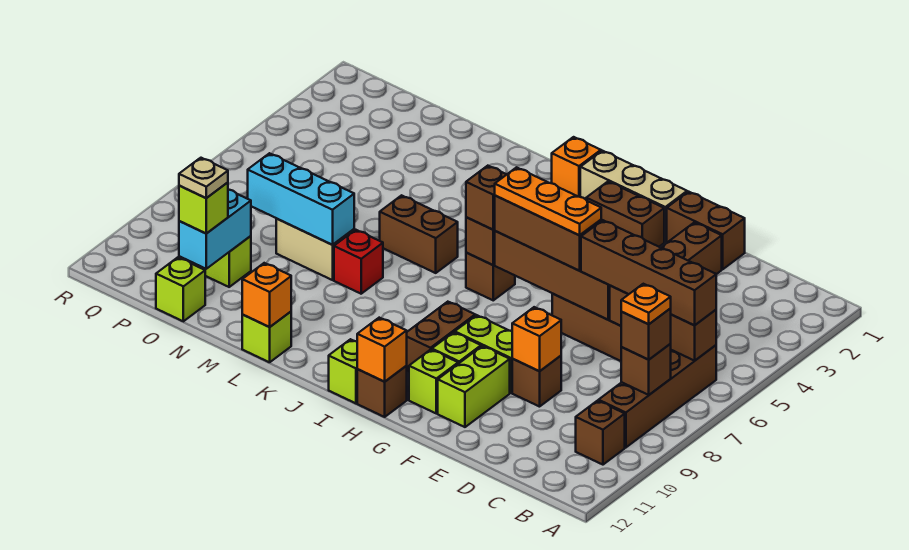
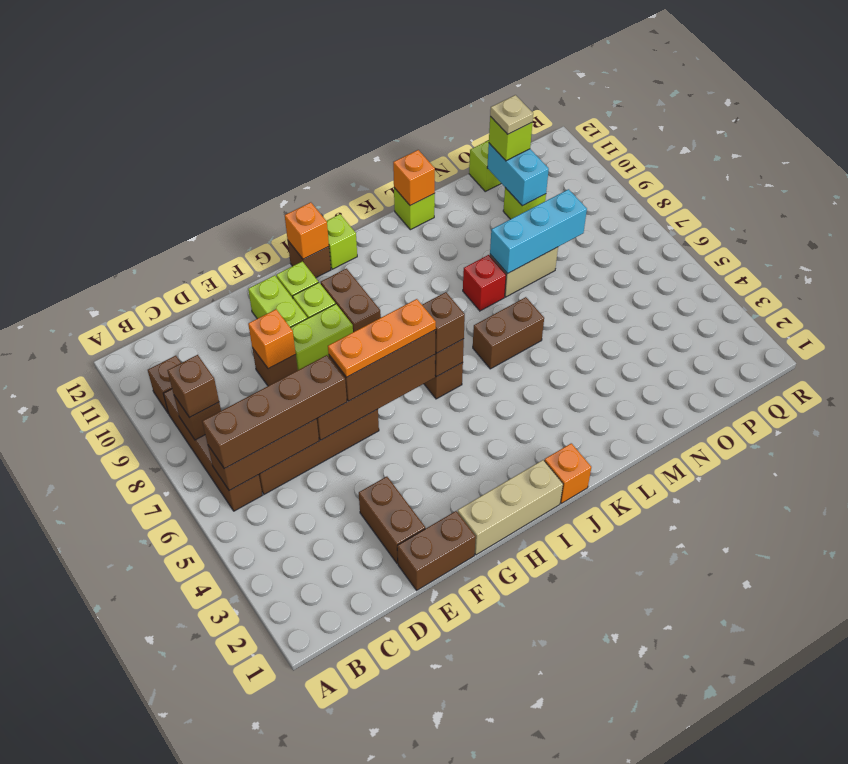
orange plate B8 level 4 -> none
brown brick G2:H2 level 1 -> none

